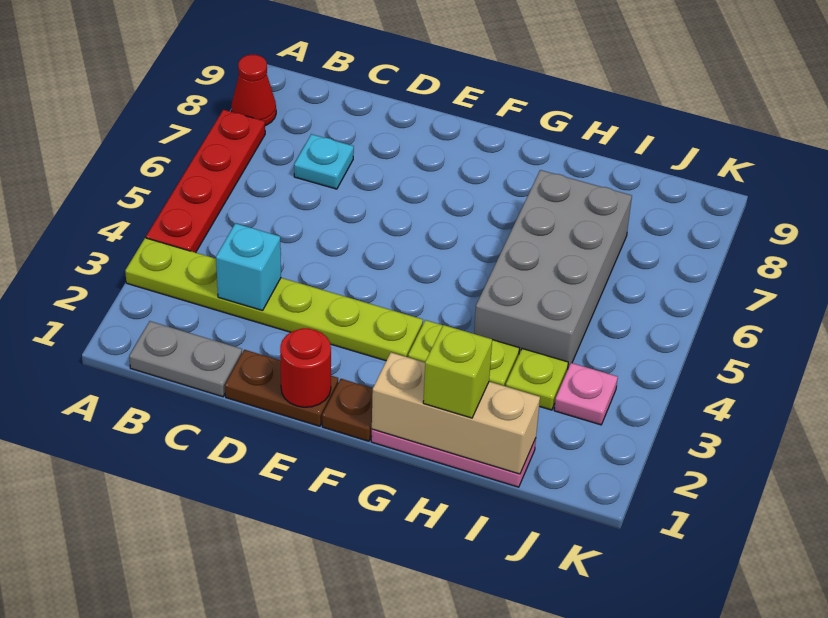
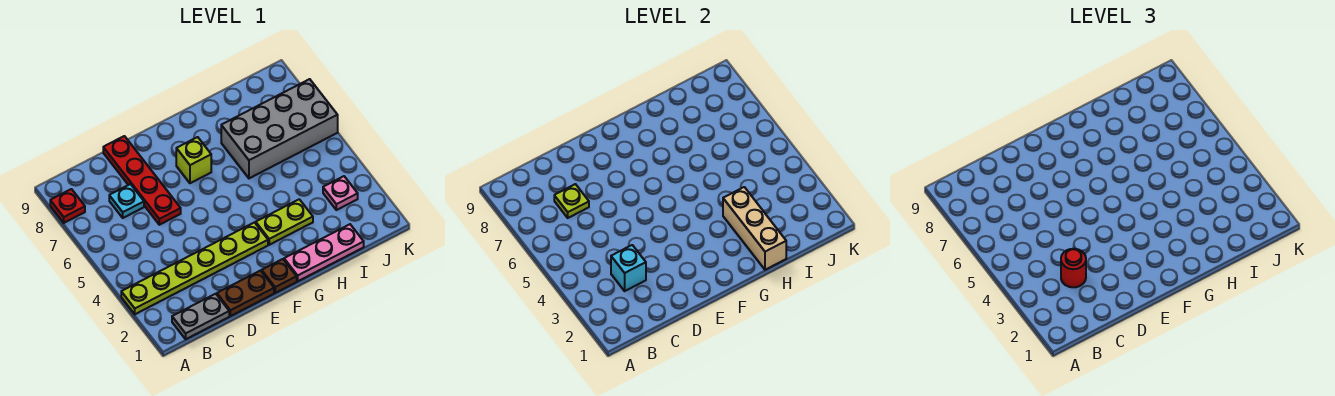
red plate A4:A7 level 1 -> red plate D6:D9 level 1
red cone A8 level 1 -> red plate A8 level 1
red round brick E1 level 2 -> red round brick C3 level 3
tan brick G1:I1 level 2 -> tan brick H1:H3 level 2
lime brick H1 level 3 -> lime brick F7 level 1
grey brick H4:I7 level 1 -> grey brick H6:K7 level 1
lime plate I3 level 1 -> lime plate C7 level 2

